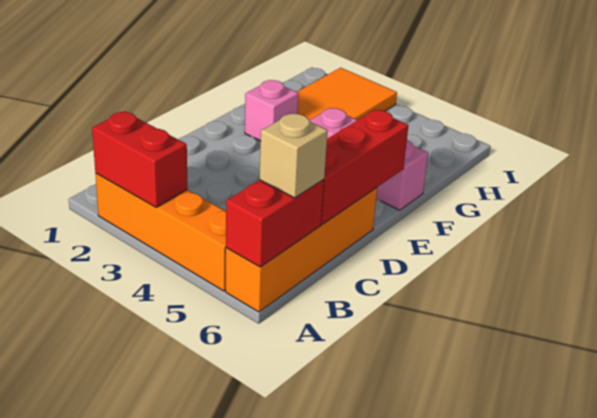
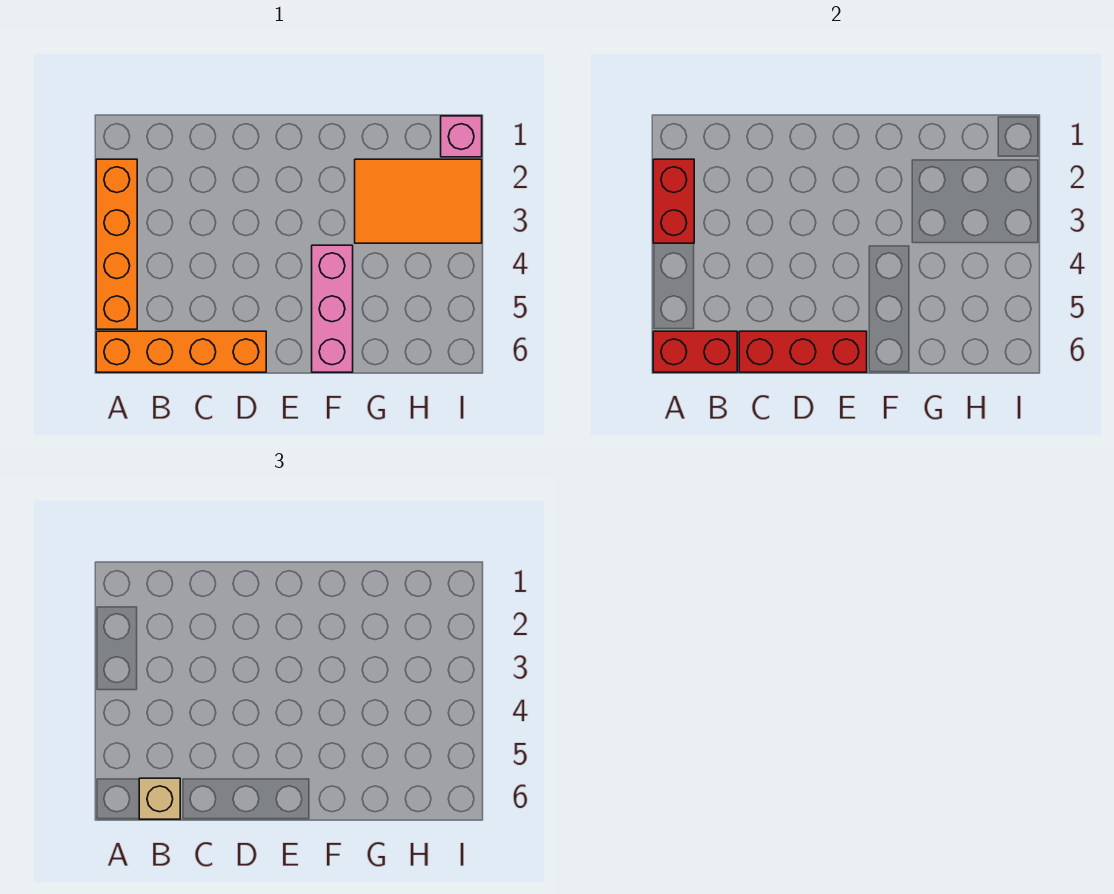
pink brick F2 level 1 -> pink brick I1 level 1

